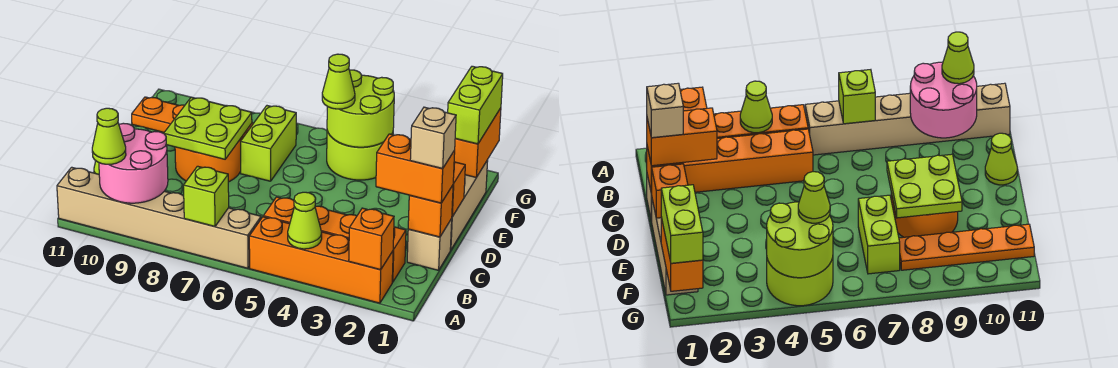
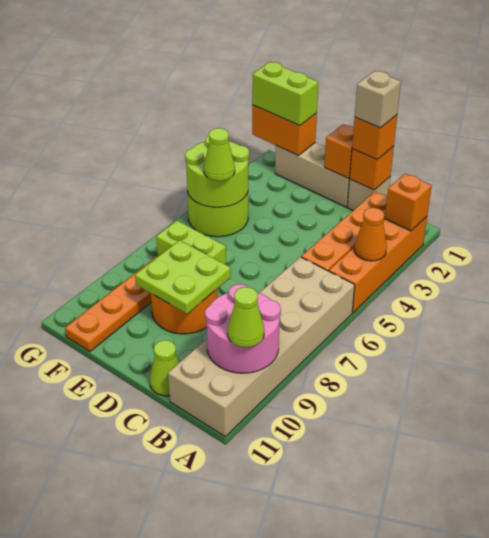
lime cone A4 level 2 -> orange cone A4 level 2
tan brick A6:A11 level 1 -> tan brick A6:B11 level 1
lime brick A7 level 2 -> none
orange brick C1:C2 level 3 -> orange brick C1 level 3

